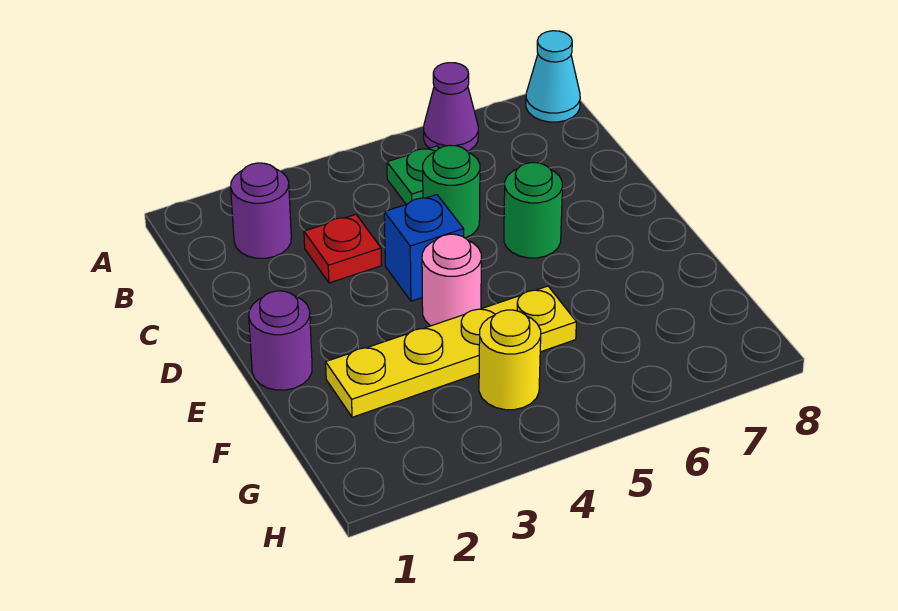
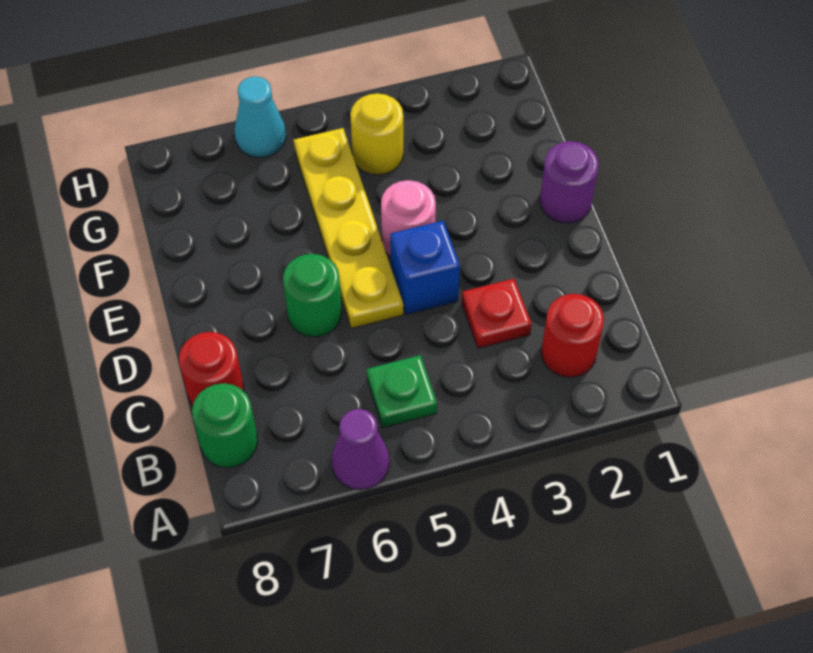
cyan cone A8 level 1 -> cyan cone H6 level 1
purple round brick B2 level 1 -> red round brick B2 level 1
green round brick C5 level 1 -> green round brick B8 level 1
none -> red round brick C8 level 1
yellow plate F2:F5 level 1 -> yellow plate D5:G5 level 1

